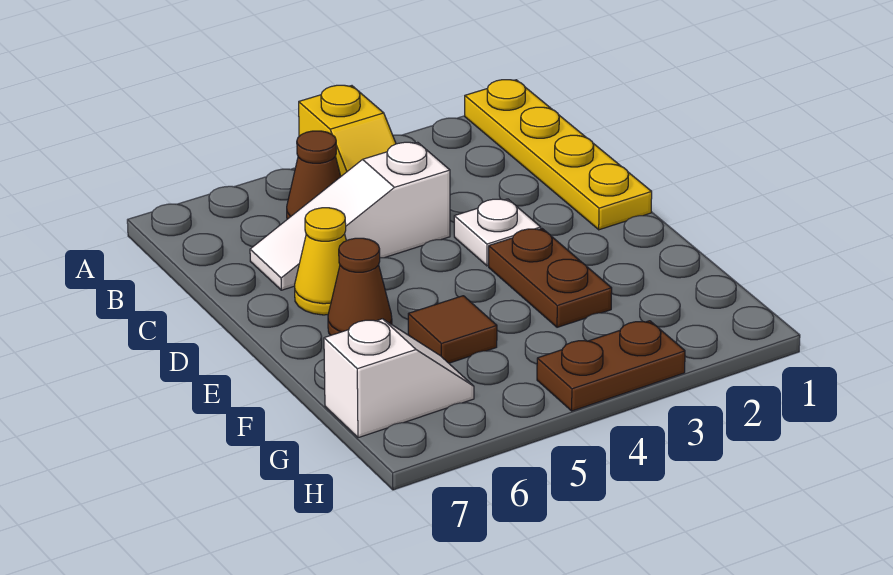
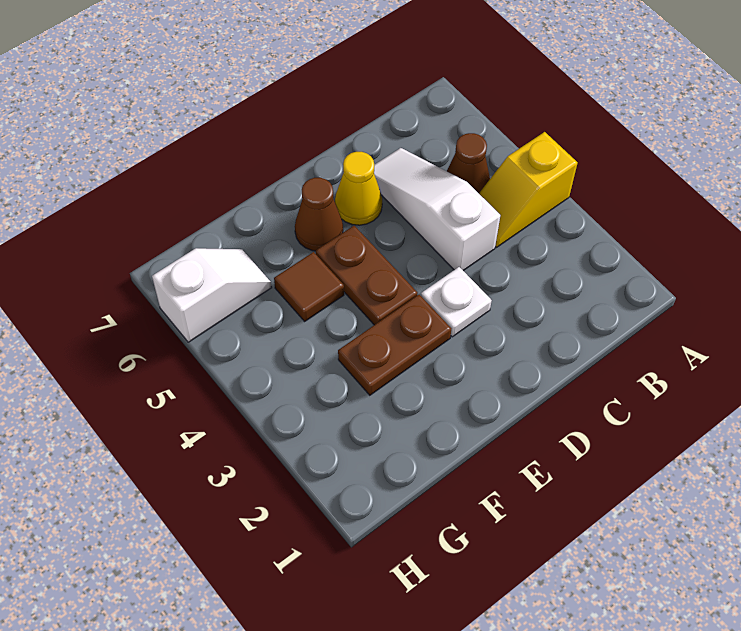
yellow plate A1:D1 level 1 -> none
white slope G6:G7 level 1 top 7 -> white slope G6:H6 level 1 top H
brown plate H3:H4 level 1 -> brown plate E4:E5 level 1

